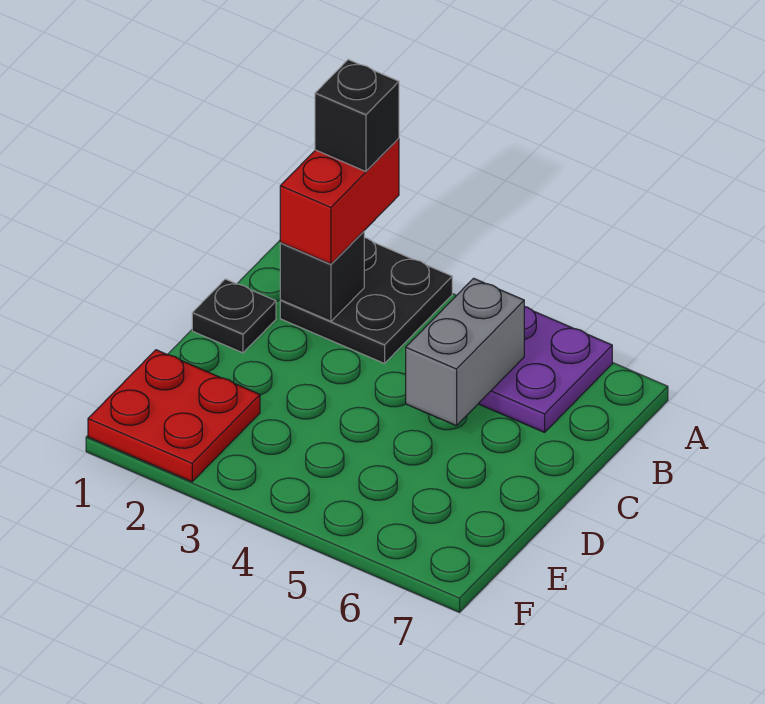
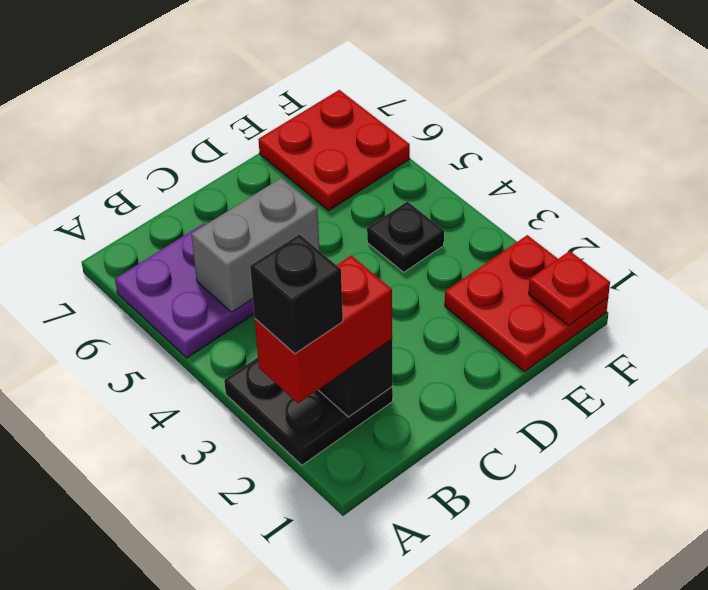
black plate C1 level 1 -> black plate E4 level 1
none -> red plate E6:F7 level 1
none -> red plate F1 level 2

